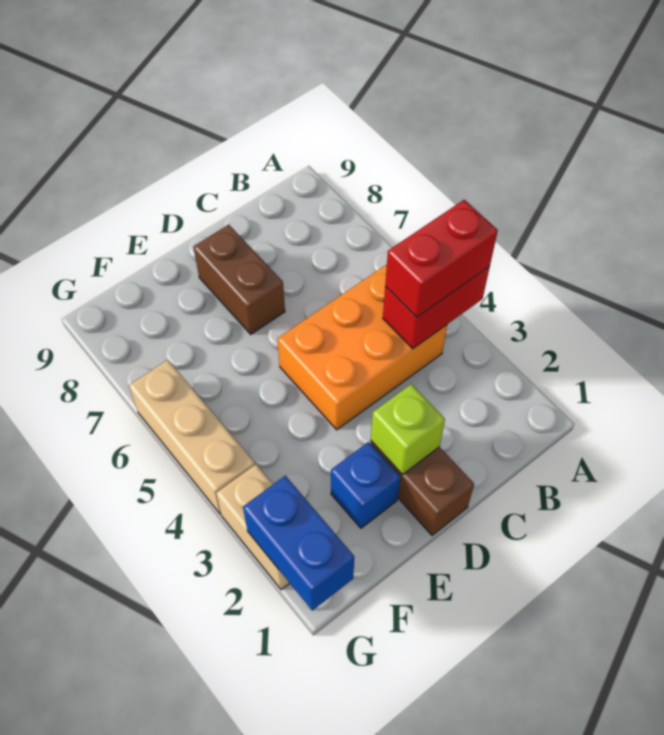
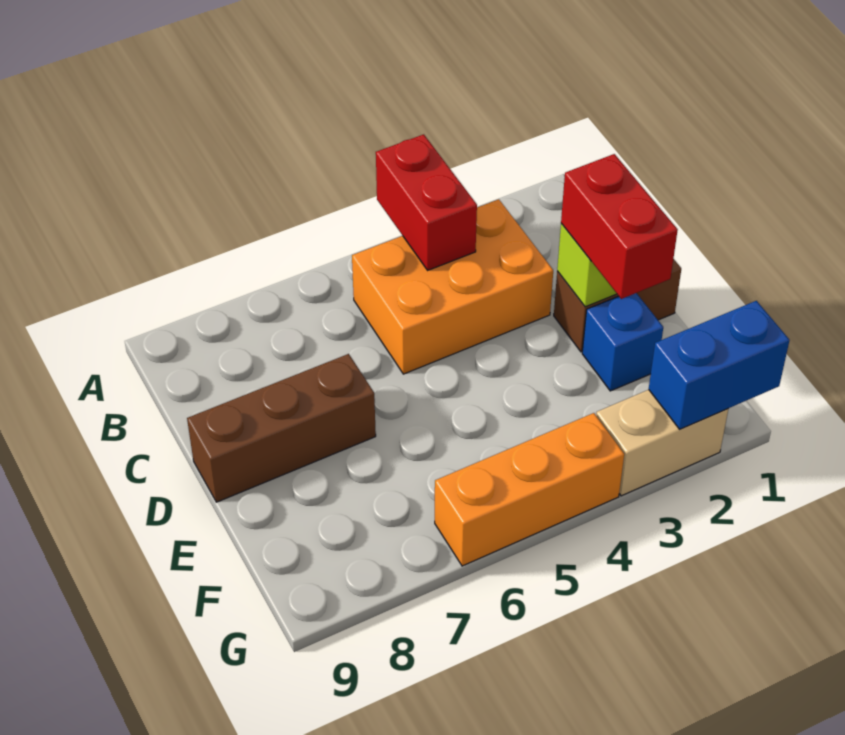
red brick A4:B4 level 3 -> red brick D2:E2 level 3
orange brick B4:D5 level 1 -> orange brick B3:C5 level 1
brown brick D7:D8 level 1 -> brown brick D7:D9 level 1
tan brick G4:G6 level 1 -> orange brick G4:G6 level 1

